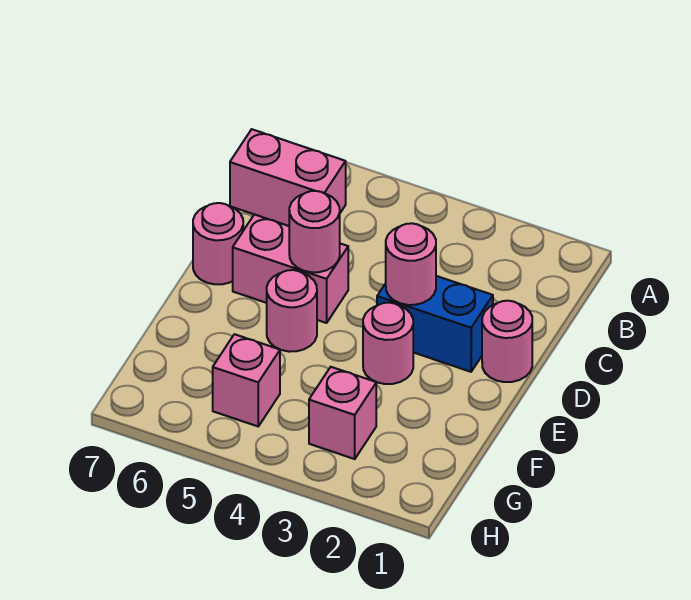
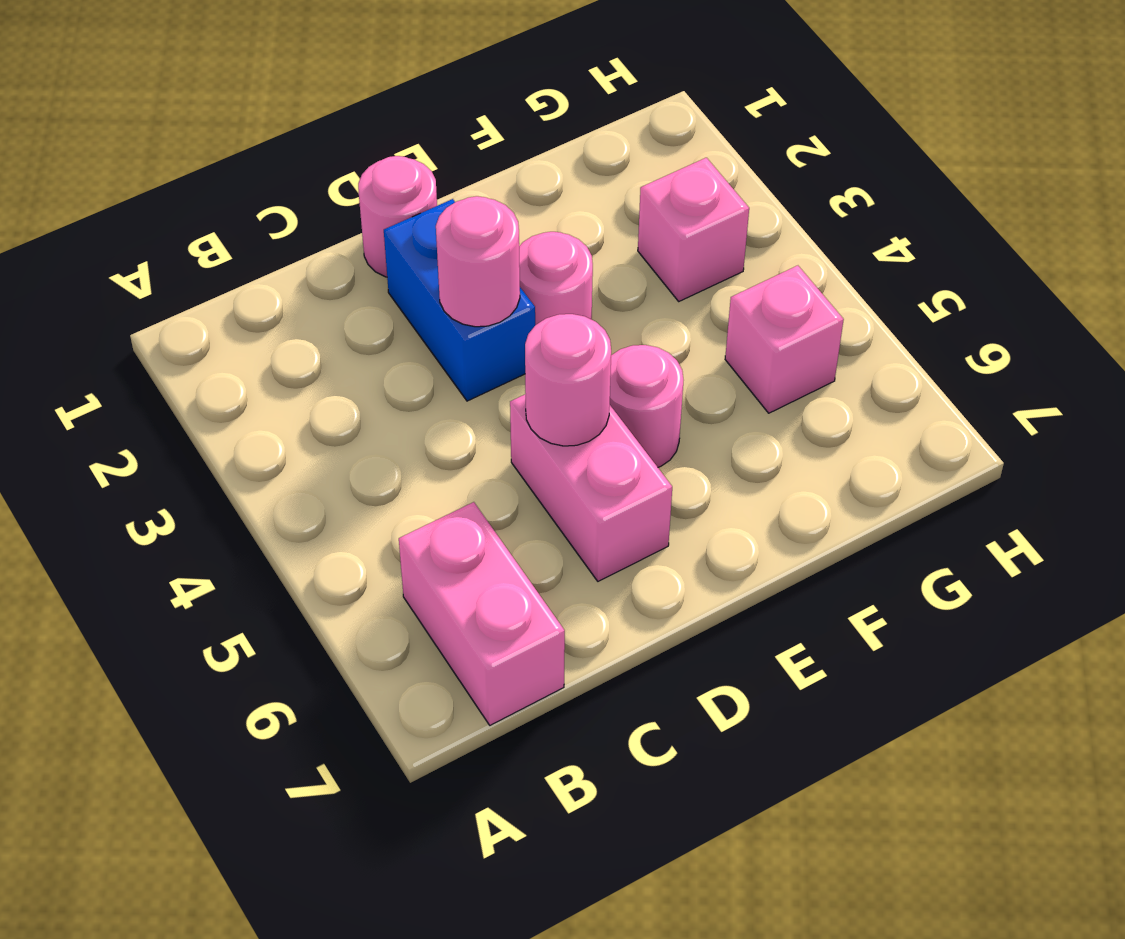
pink round brick D7 level 1 -> none

